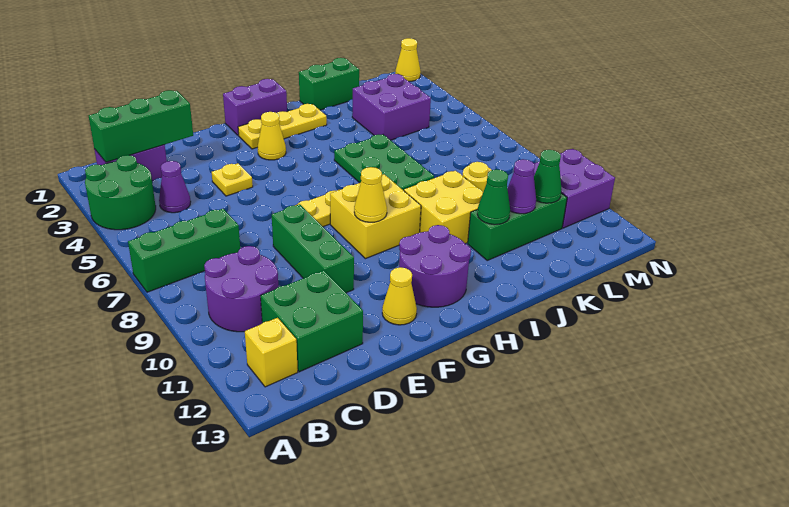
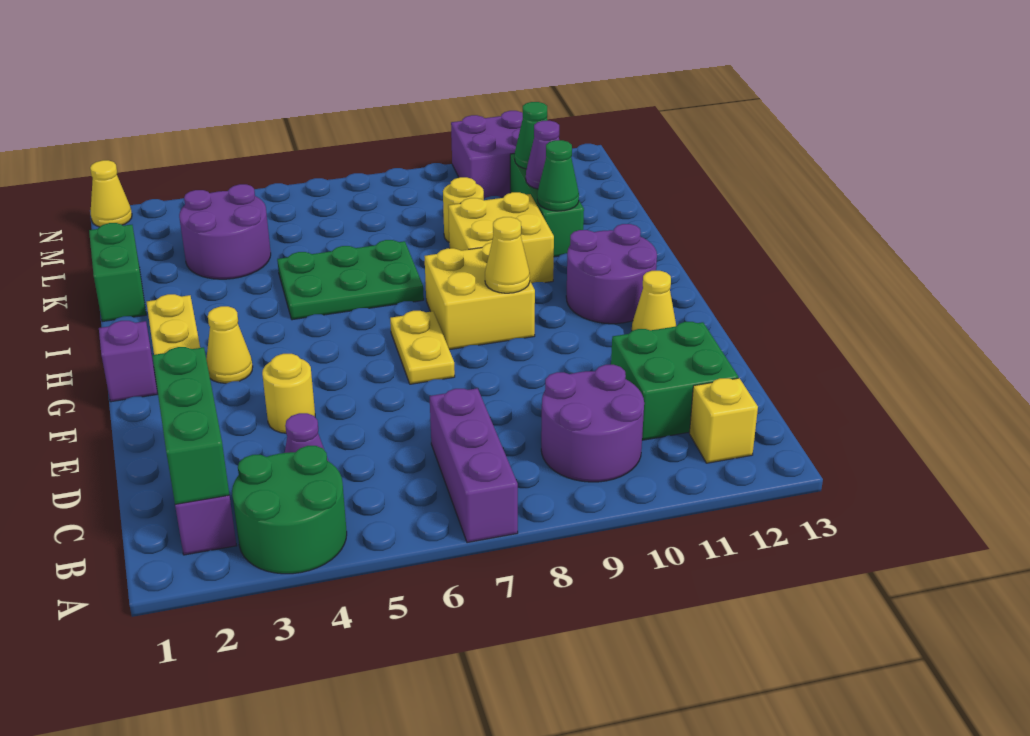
green brick A7:C7 level 1 -> purple brick A7:C7 level 1
yellow plate E4 level 1 -> yellow round brick E4 level 1
green brick E8:E10 level 1 -> none
purple brick G1:H1 level 1 -> purple brick G1 level 1
purple brick K3:L4 level 1 -> purple round brick K3:L4 level 1

